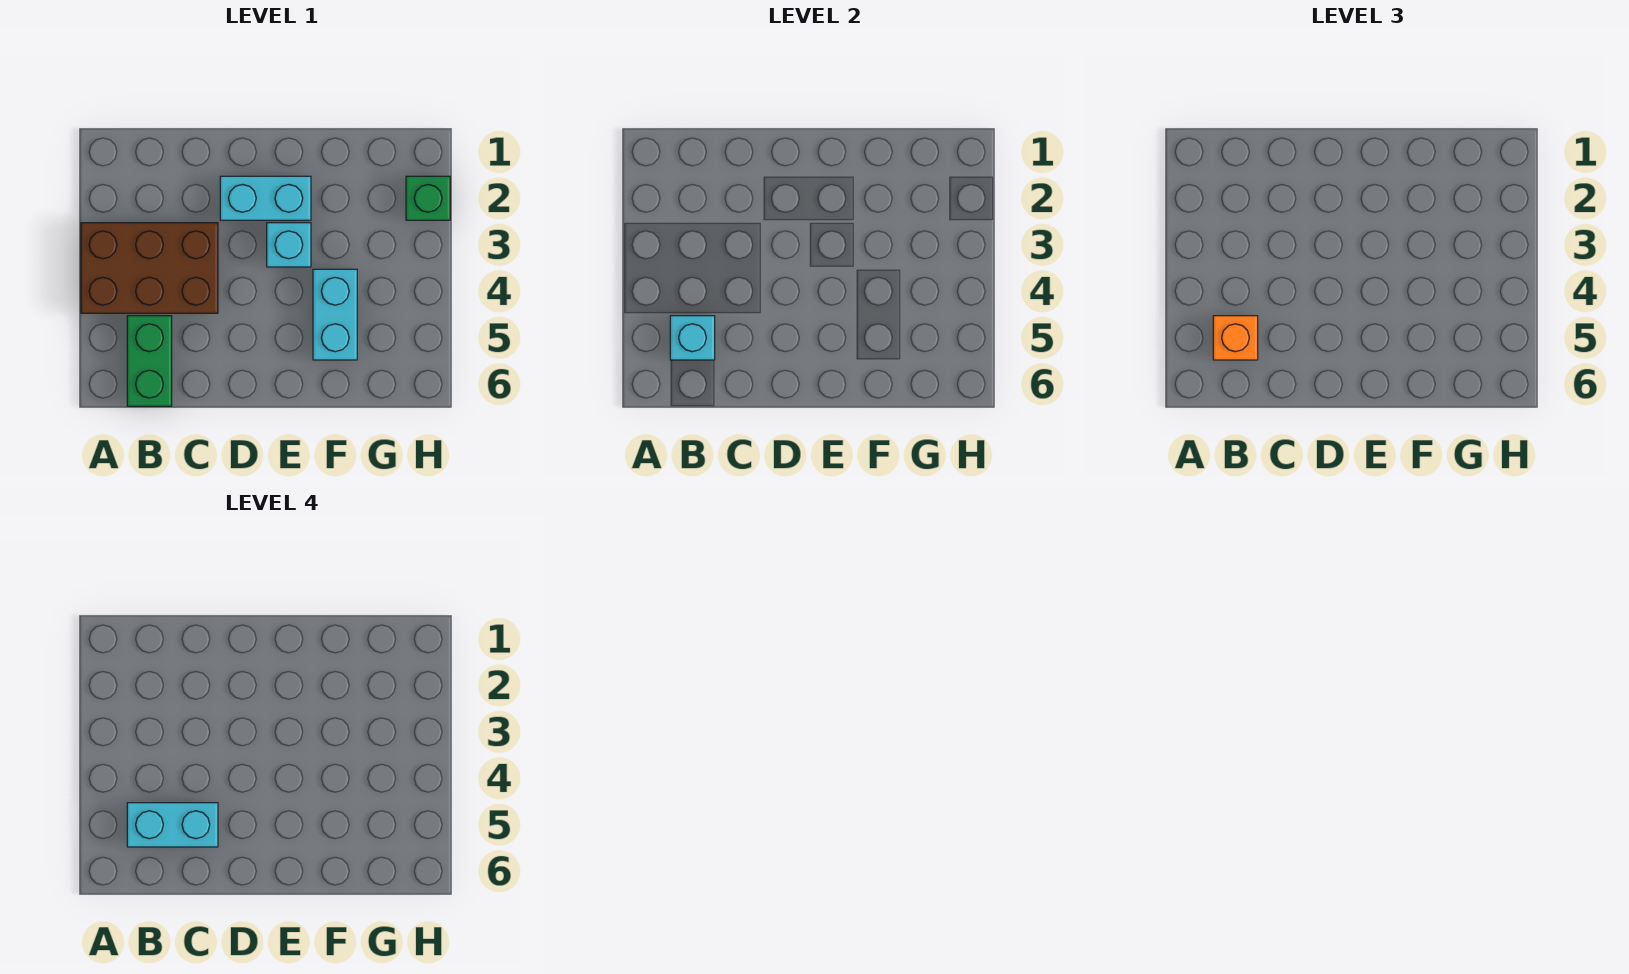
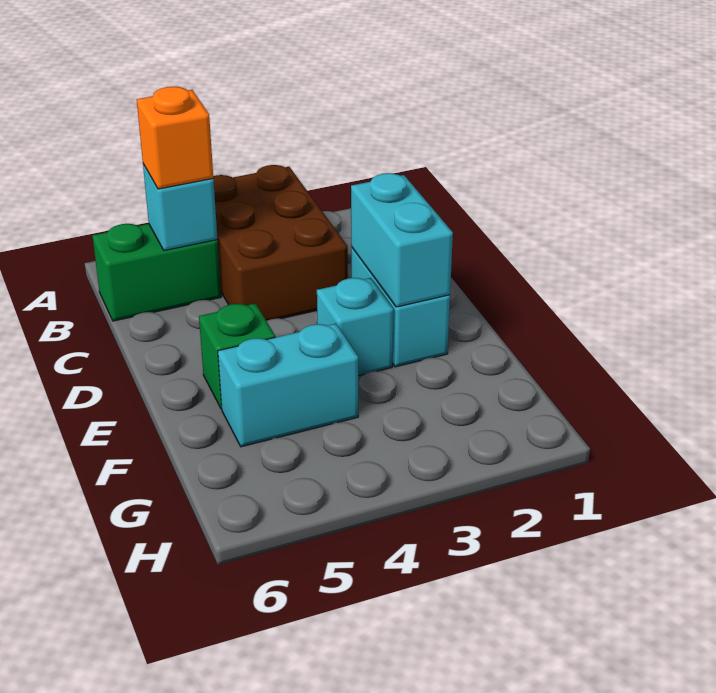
cyan brick B5:C5 level 4 -> cyan brick D2:E2 level 2
green brick H2 level 1 -> green brick E5 level 1

